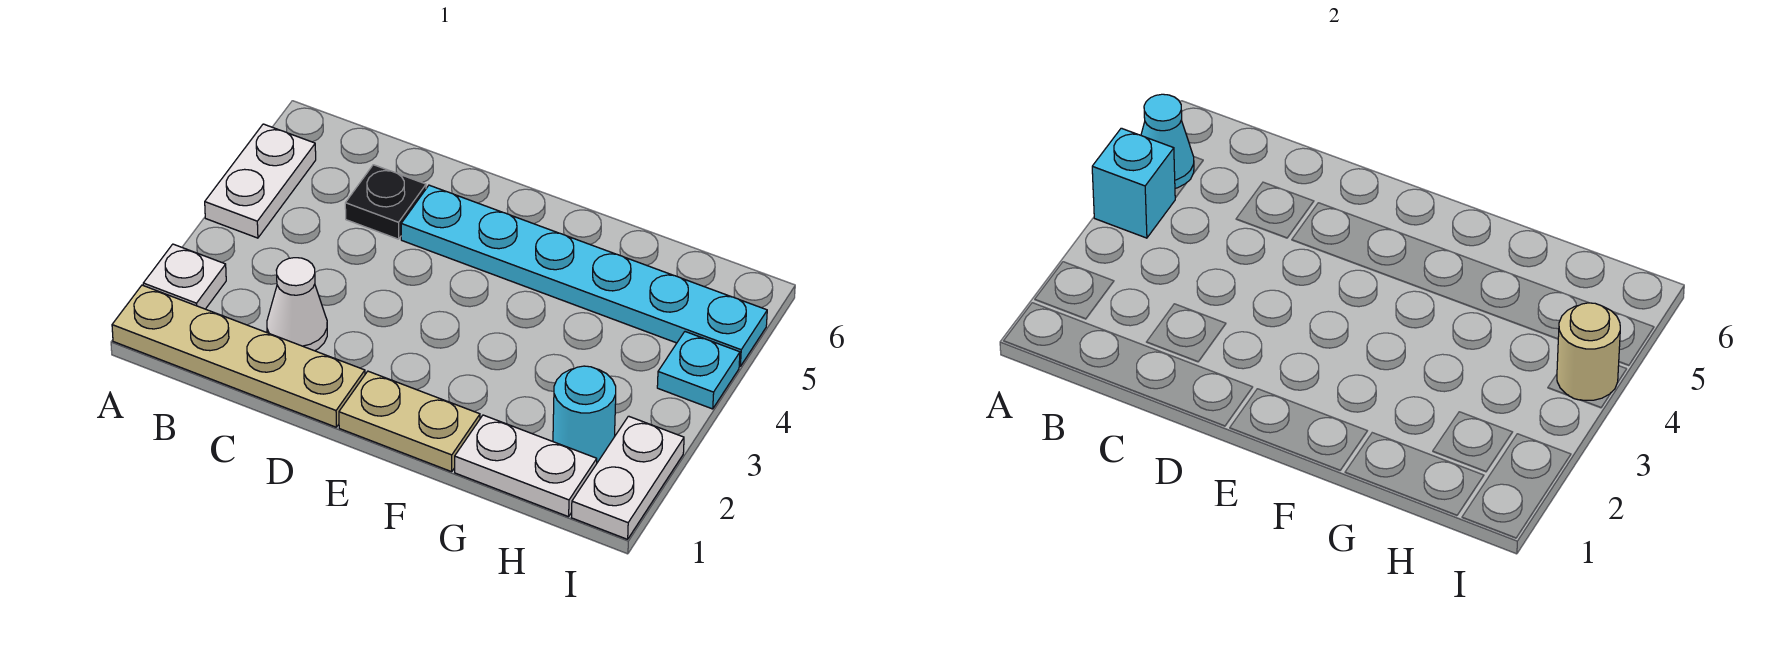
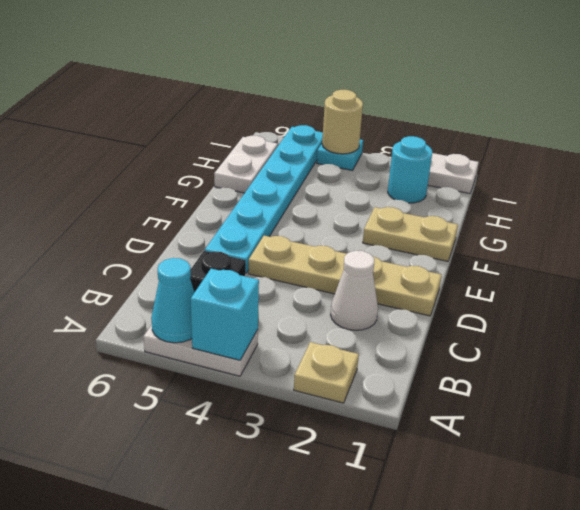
tan plate A1:D1 level 1 -> tan plate D1:D4 level 1
white plate A2 level 1 -> tan plate A2 level 1
tan plate E1:F1 level 1 -> tan plate F1:F2 level 1
white plate G1:H1 level 1 -> white plate G6:H6 level 1

